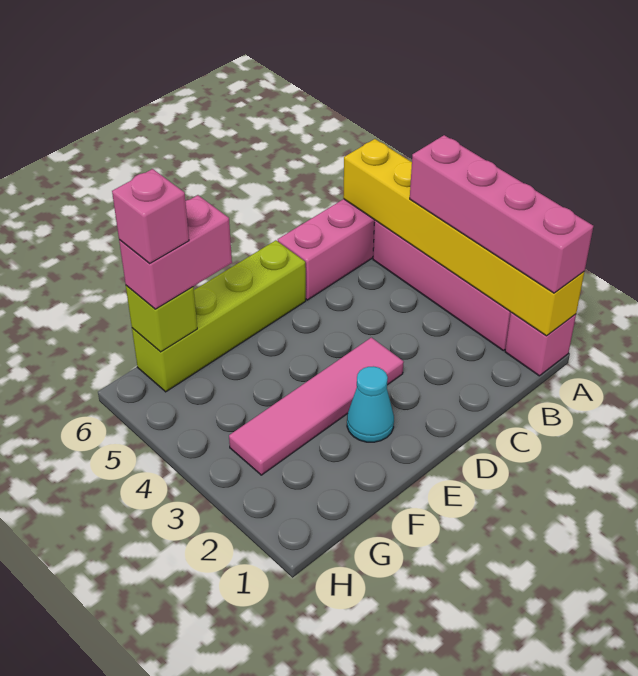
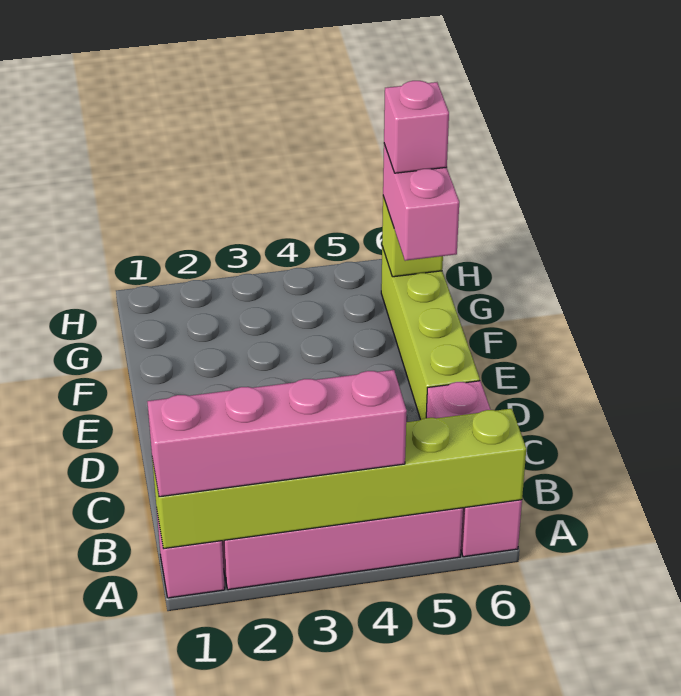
yellow brick A1:A6 level 2 -> lime brick A1:A6 level 2
pink tile D3:G3 level 1 -> none
cyan cone E2 level 1 -> none

